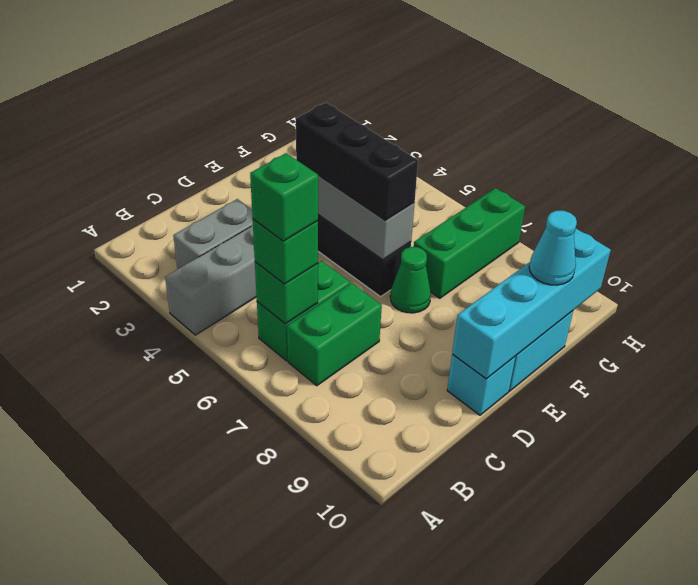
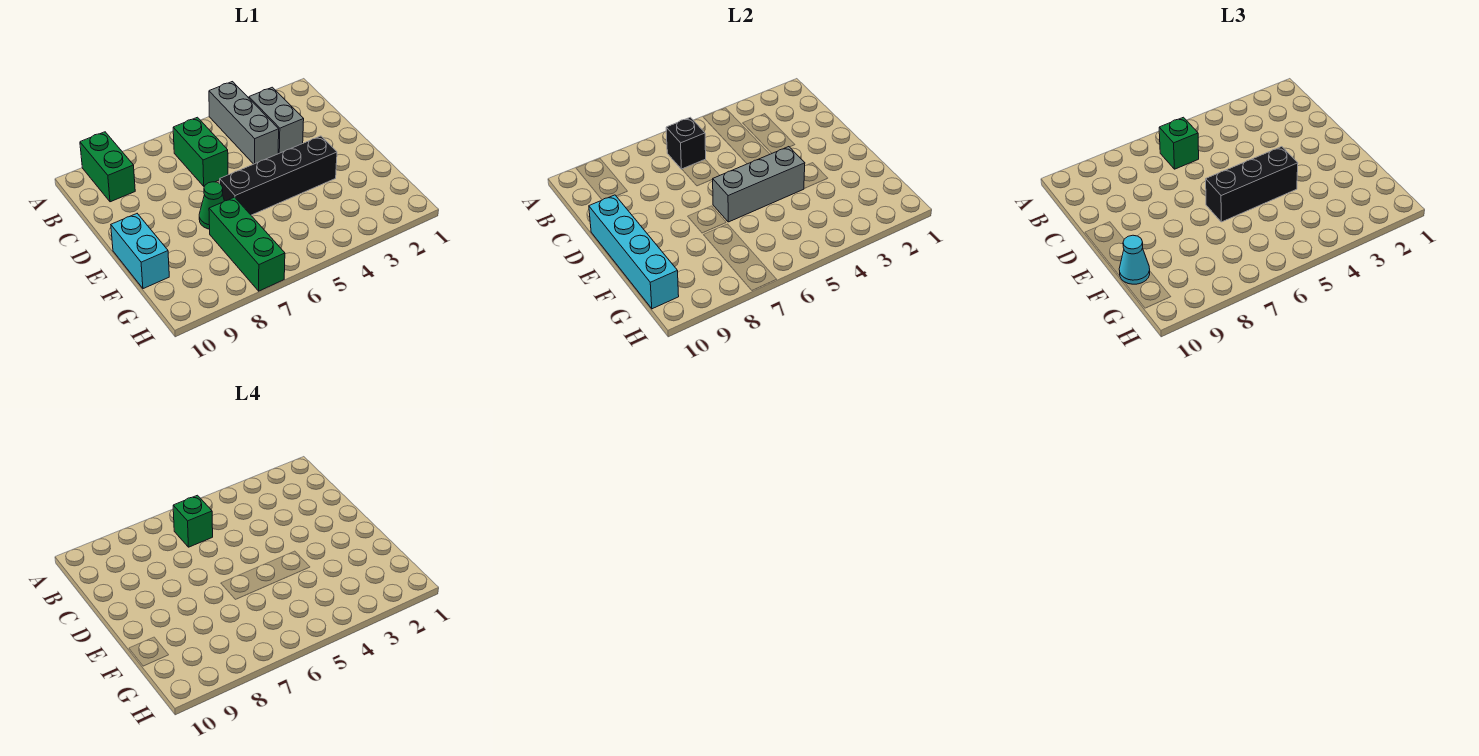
green brick B6 level 2 -> black brick B6 level 2
green brick B7:C7 level 1 -> green brick A9:B9 level 1
cyan brick D10 level 1 -> none

